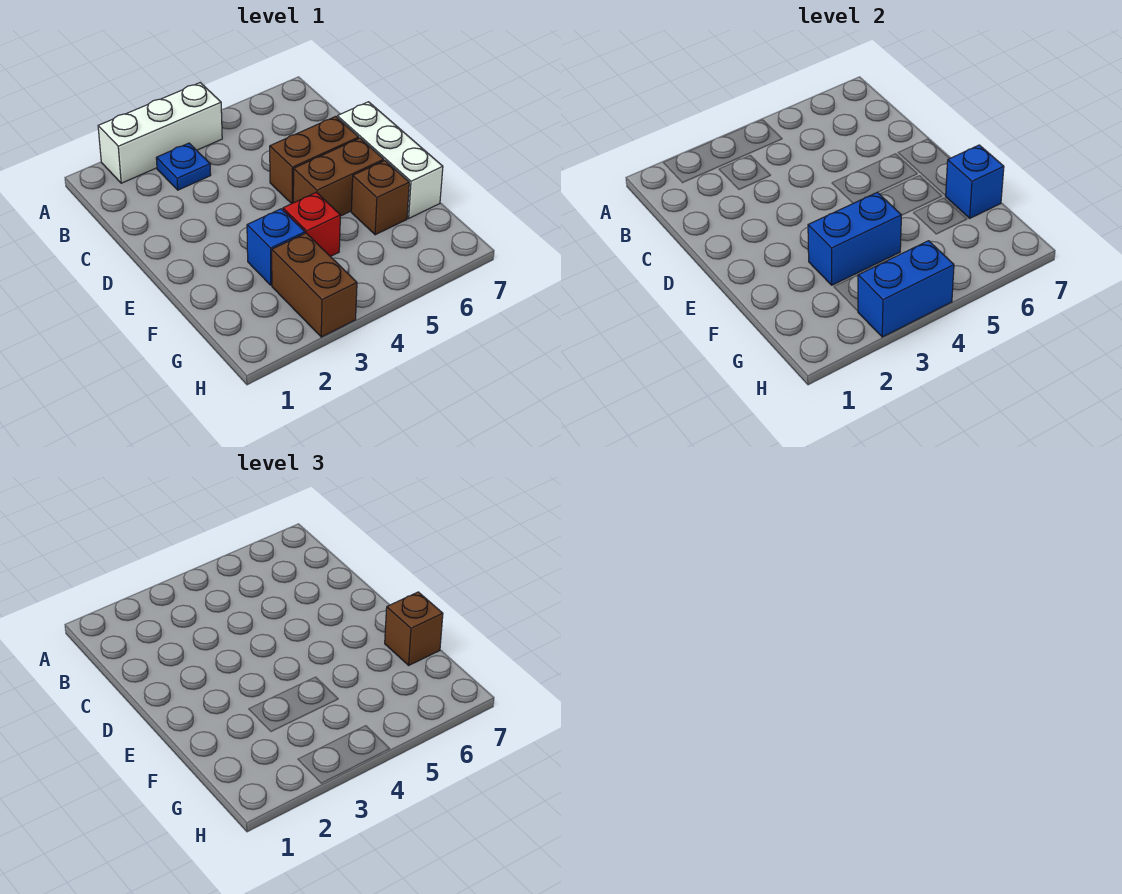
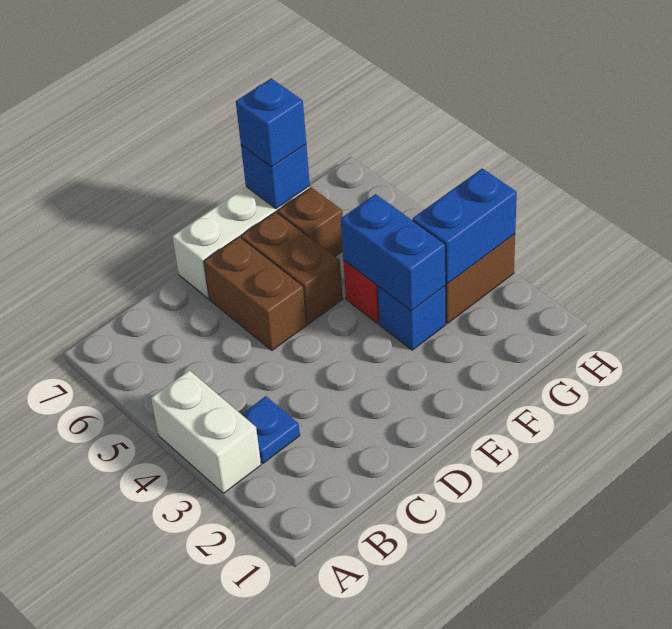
white brick A2:A4 level 1 -> white brick A3:A4 level 1
brown brick F7 level 3 -> blue brick F7 level 3
blue brick H3:H4 level 2 -> blue brick G3:H3 level 2

